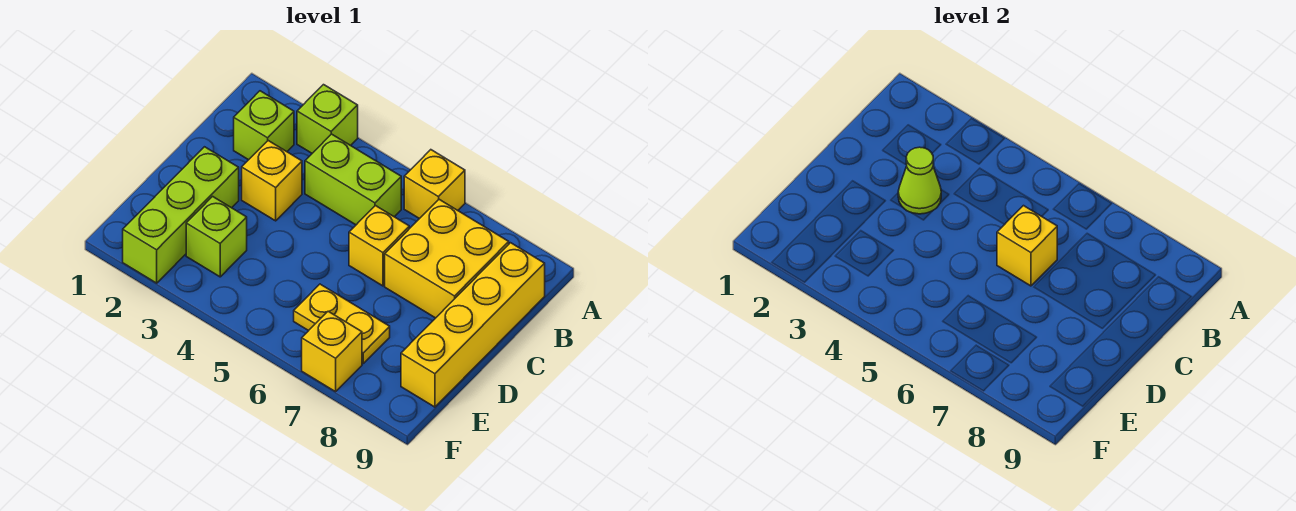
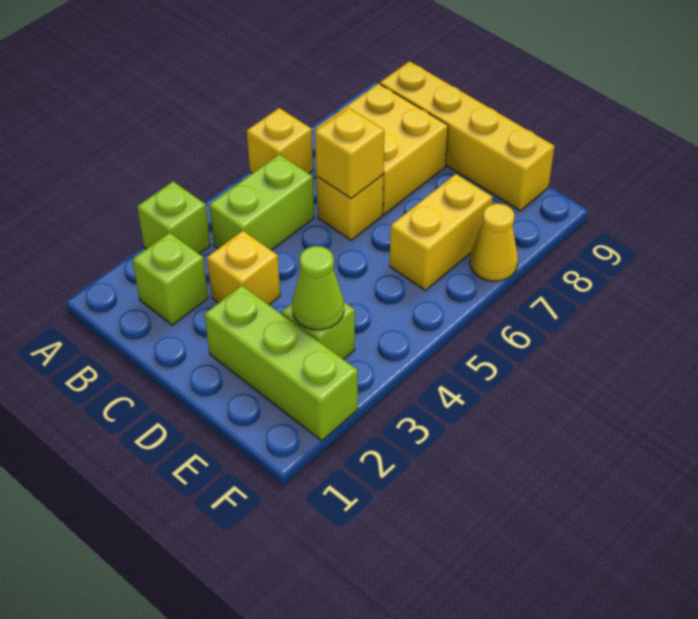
lime cone C3 level 2 -> lime cone E3 level 2
yellow plate E6:E7 level 1 -> yellow brick E6:E7 level 1
yellow brick F7 level 1 -> yellow cone F7 level 1

